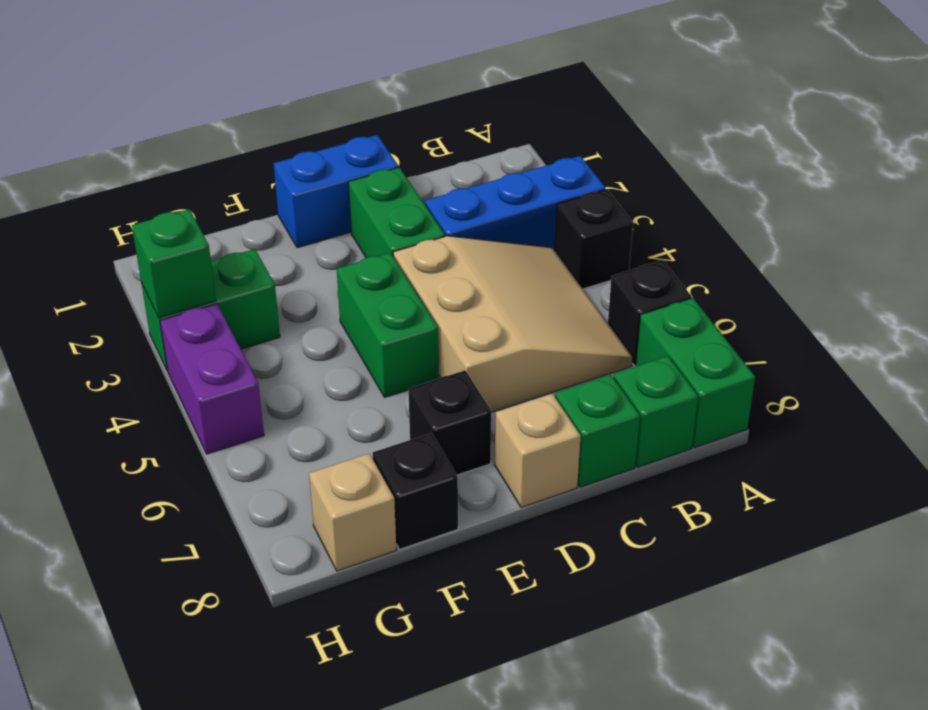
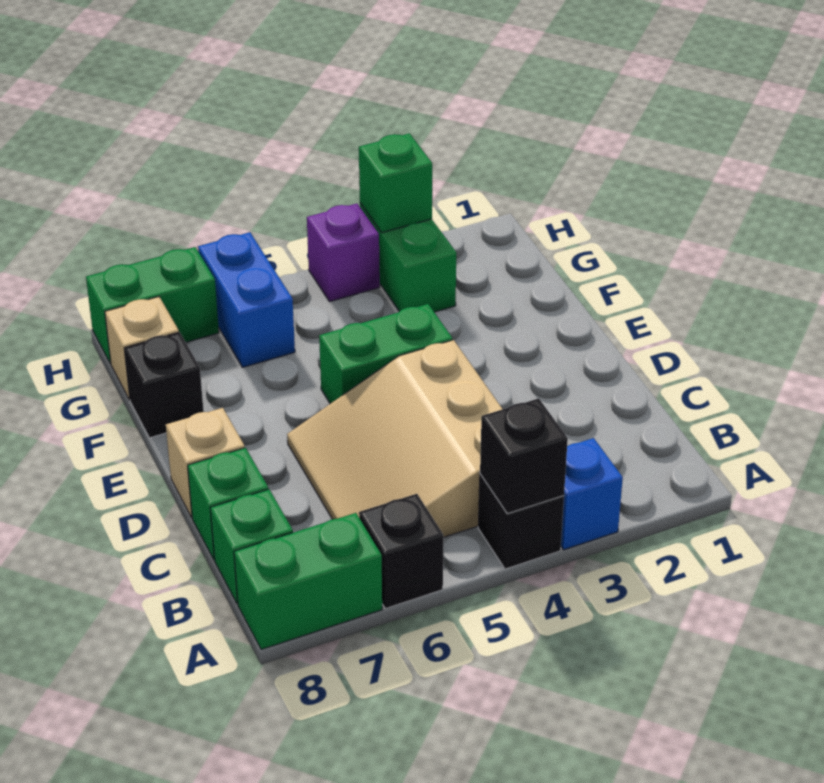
blue brick A3:C3 level 1 -> blue brick A3 level 1
tan slope B4:D6 level 1 top D -> tan slope B4:D6 level 1 top 4
blue brick D1:E1 level 1 -> blue brick G6:H6 level 1
green brick D2:D3 level 1 -> green brick H7:H8 level 1
black brick E7 level 1 -> black brick A4 level 2
purple brick H4:H5 level 1 -> purple brick H4 level 1

